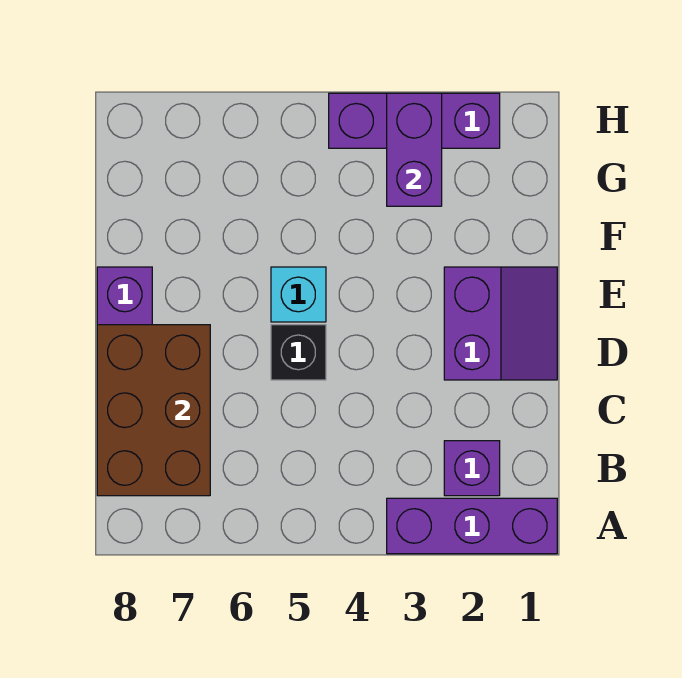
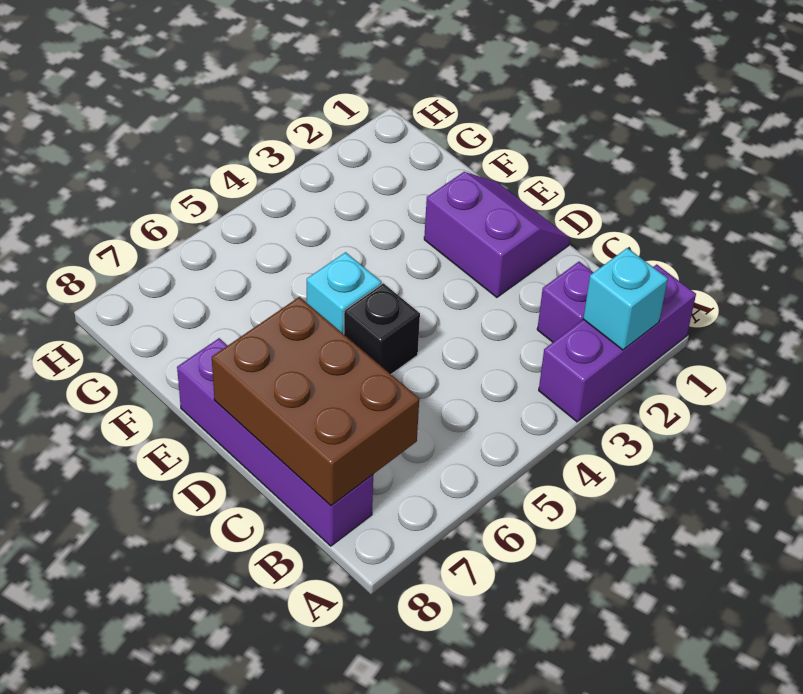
none -> cyan brick A2 level 2
purple brick G3:H3 level 2 -> none
purple brick H2:H4 level 1 -> none

